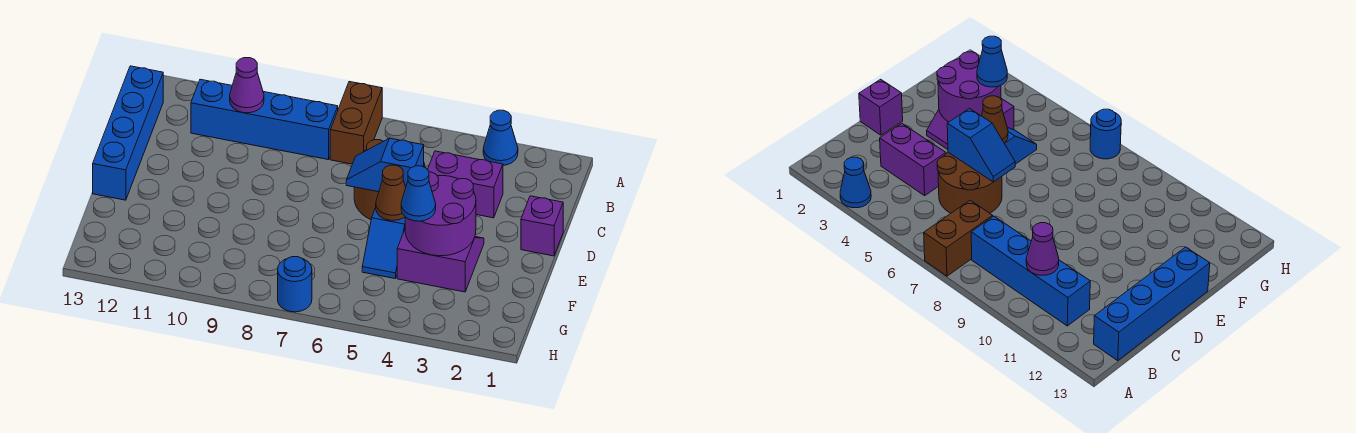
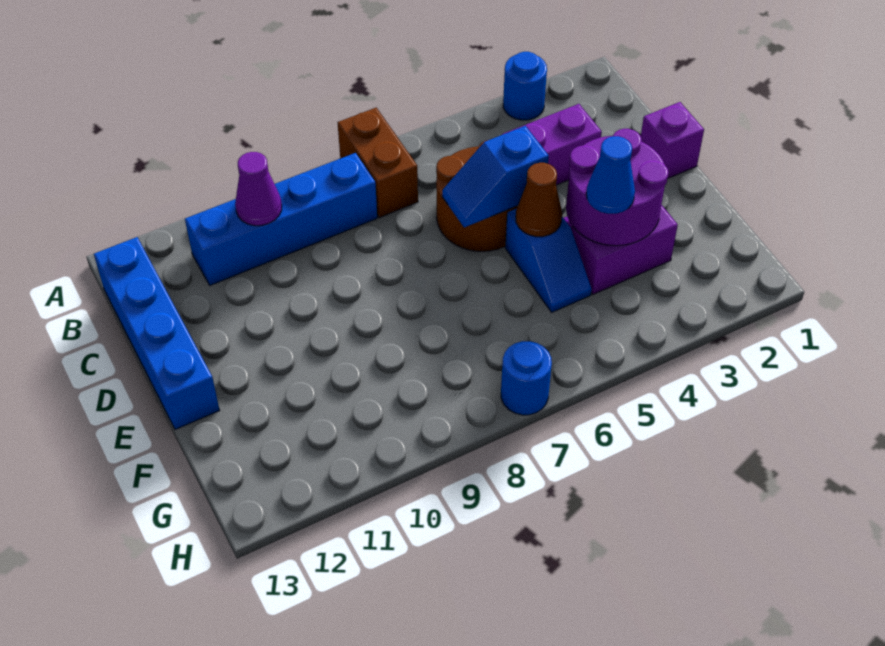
blue cone A3 level 1 -> blue round brick A3 level 1

